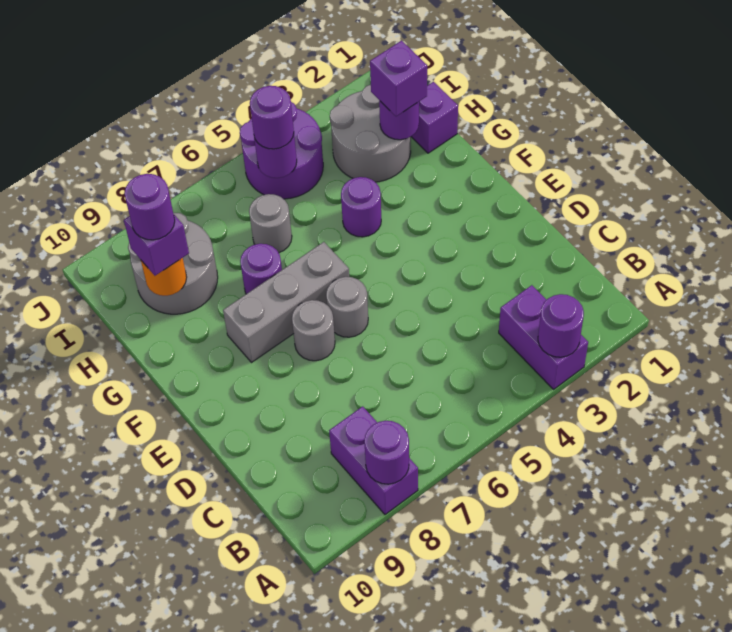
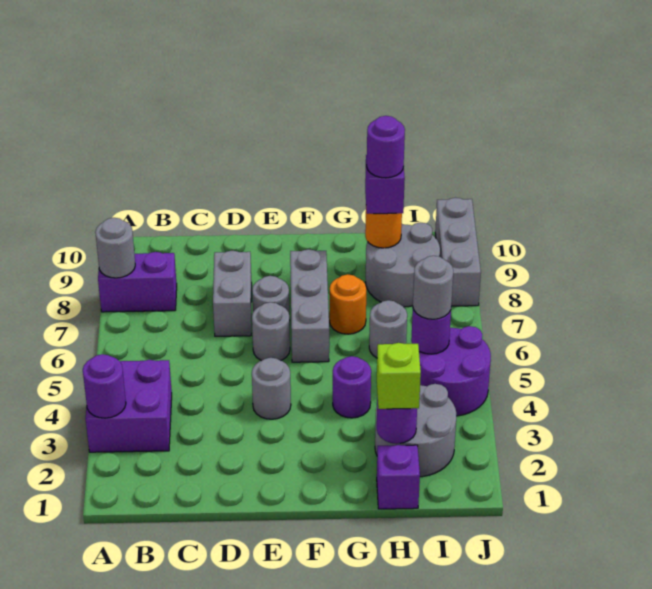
purple brick A3:B3 level 1 -> purple brick A3:B4 level 1
purple round brick A8 level 2 -> grey round brick A8 level 2
none -> grey brick D7:D8 level 1
none -> grey round brick E4 level 1
purple round brick G7 level 1 -> orange round brick G7 level 1
purple brick H2 level 3 -> lime brick H2 level 3
purple round brick I5 level 3 -> grey round brick I5 level 3
none -> grey brick J8:J10 level 1

